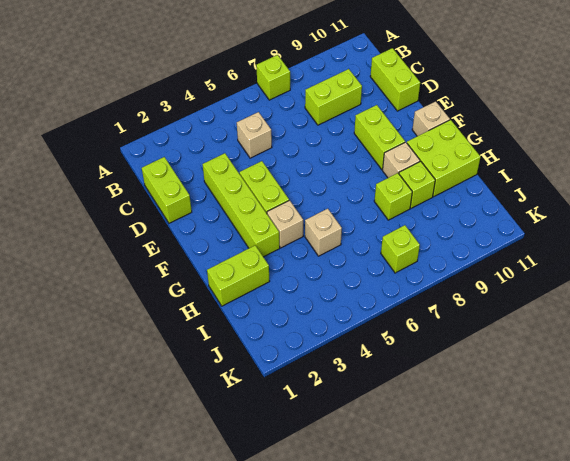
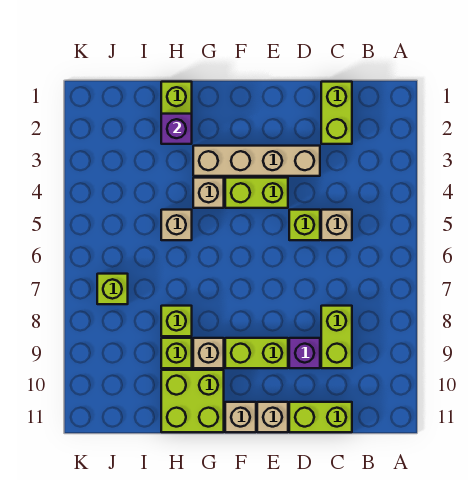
lime brick A7 level 1 -> lime brick D5 level 1
lime brick C1:D1 level 1 -> lime brick C1:C2 level 1
lime brick D3:G3 level 1 -> tan brick D3:G3 level 1
none -> purple brick D9 level 1
none -> tan brick E11 level 1
none -> purple brick H2 level 2

